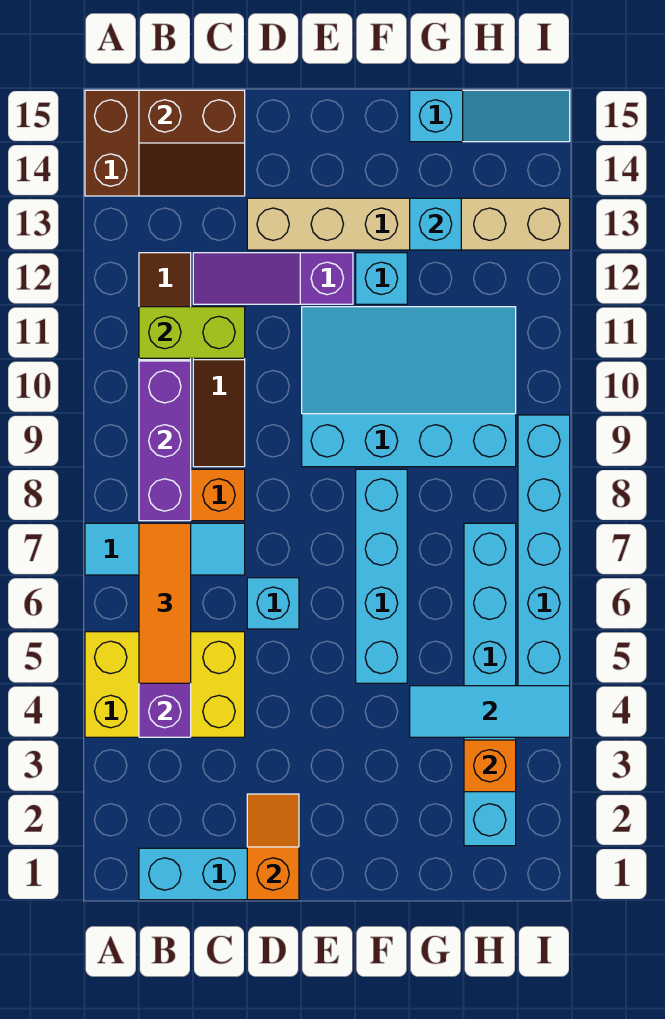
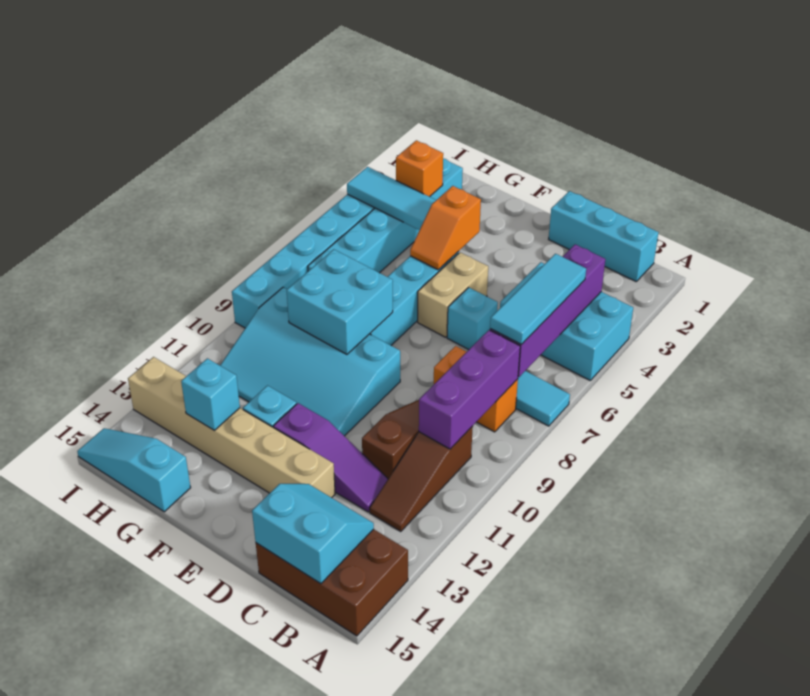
yellow brick A4:C5 level 1 -> cyan brick A4:C5 level 1
orange tile B5:B7 level 3 -> cyan tile B5:B7 level 3
lime brick B11:C11 level 2 -> none
brown slope B14:C15 level 2 top 15 -> cyan slope B14:C15 level 2 top 15
orange slope D1:D2 level 2 top 1 -> orange slope F4:F5 level 2 top 4
none -> tan brick E5:E6 level 1
none -> cyan brick F8:G9 level 2

